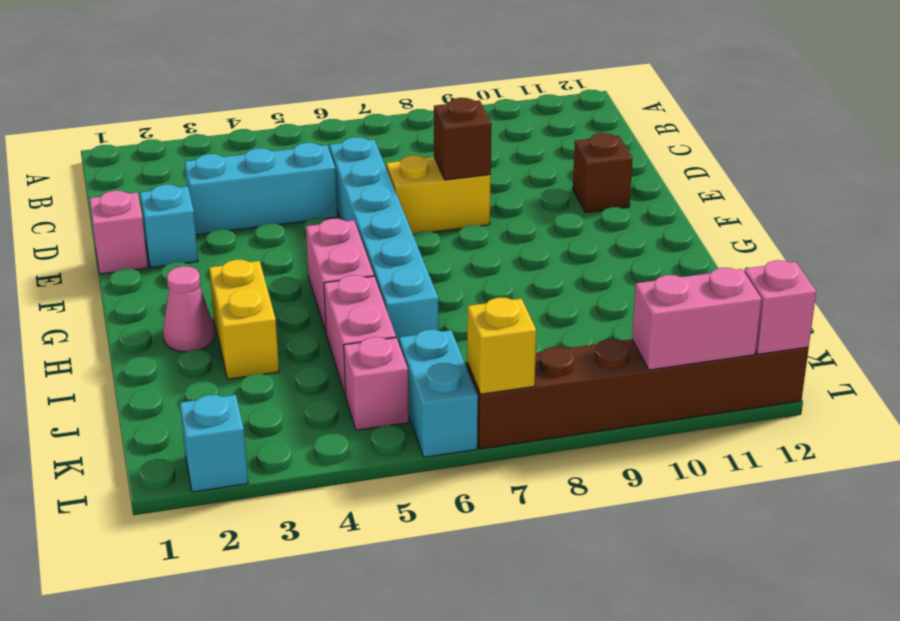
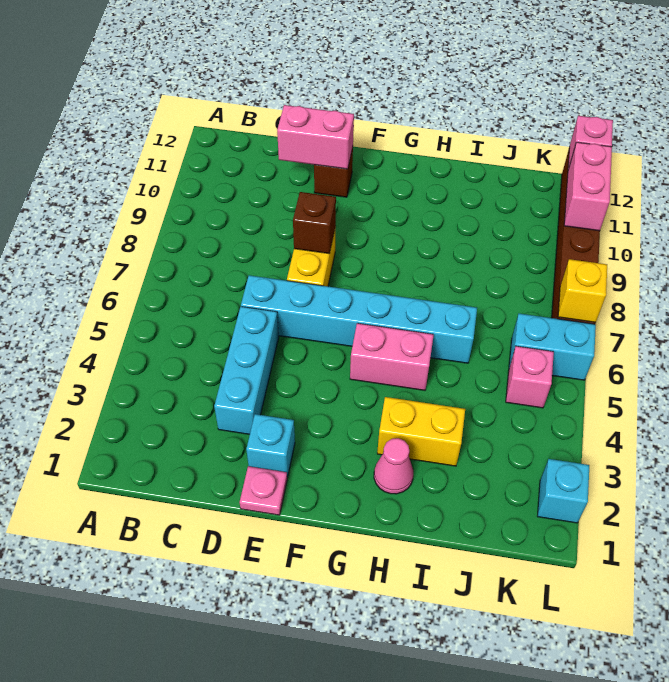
pink brick E1 level 1 -> pink plate E1 level 1
pink brick I5:J5 level 1 -> pink brick D11:E11 level 2

